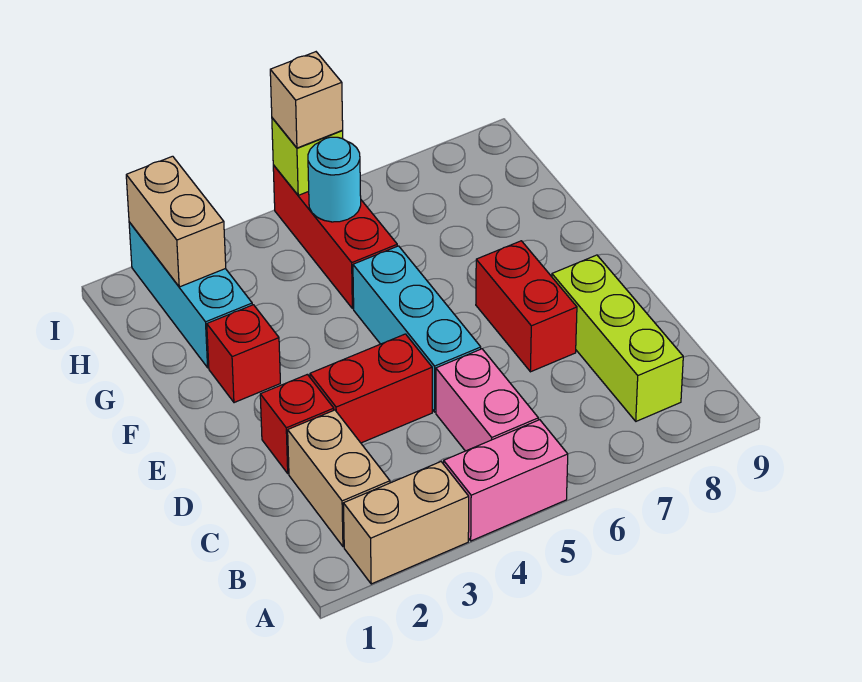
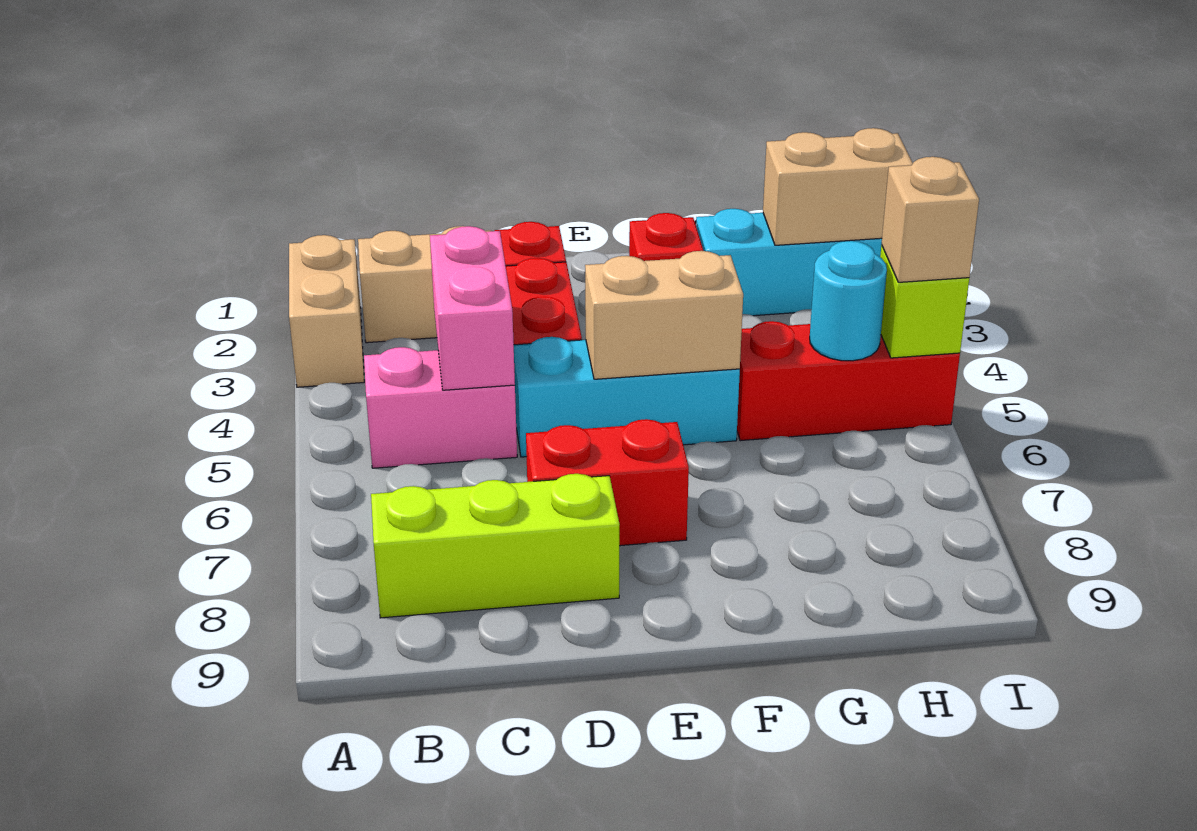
pink brick A4:A5 level 1 -> pink brick C4:C5 level 2
none -> tan brick E5:F5 level 2

